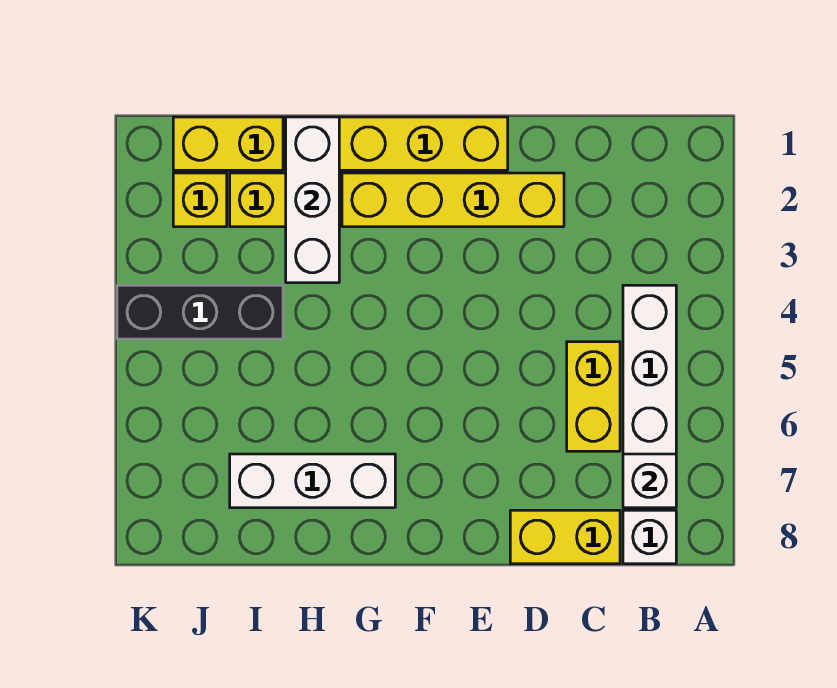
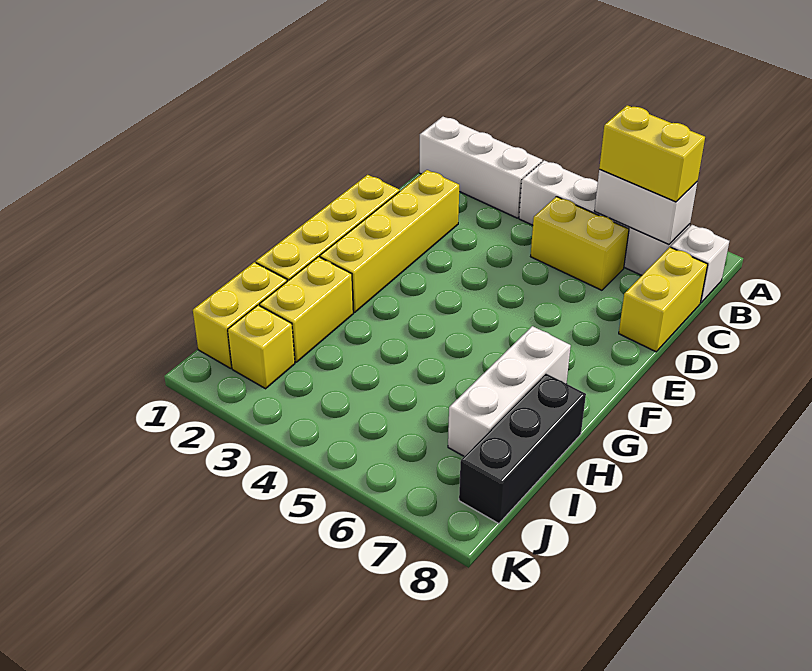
none -> yellow brick B6:B7 level 3
white brick B7 level 2 -> white brick B6:B7 level 2
white brick H1:H3 level 2 -> white brick B1:B3 level 1
black brick I4:K4 level 1 -> black brick H8:J8 level 1

